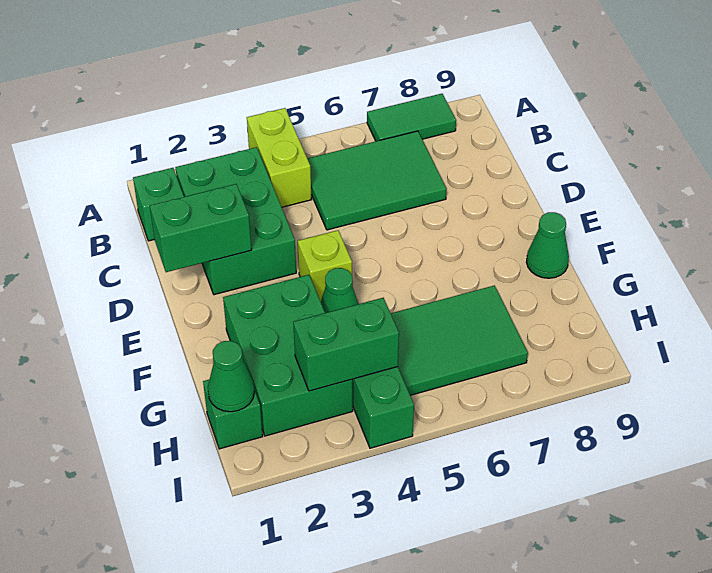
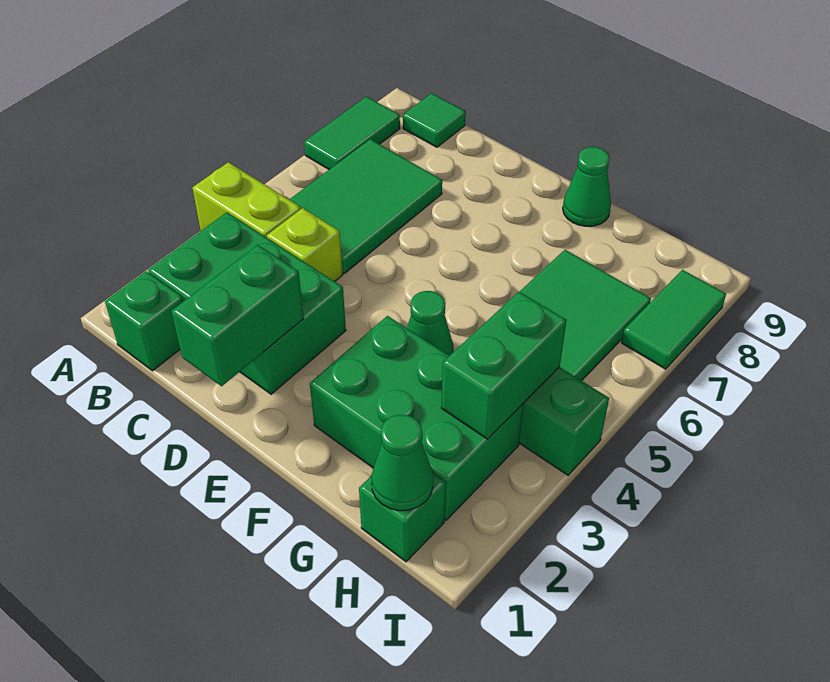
none -> green tile B9 level 1
lime brick E4 level 1 -> lime brick C4 level 1
none -> green tile I7:I8 level 1

